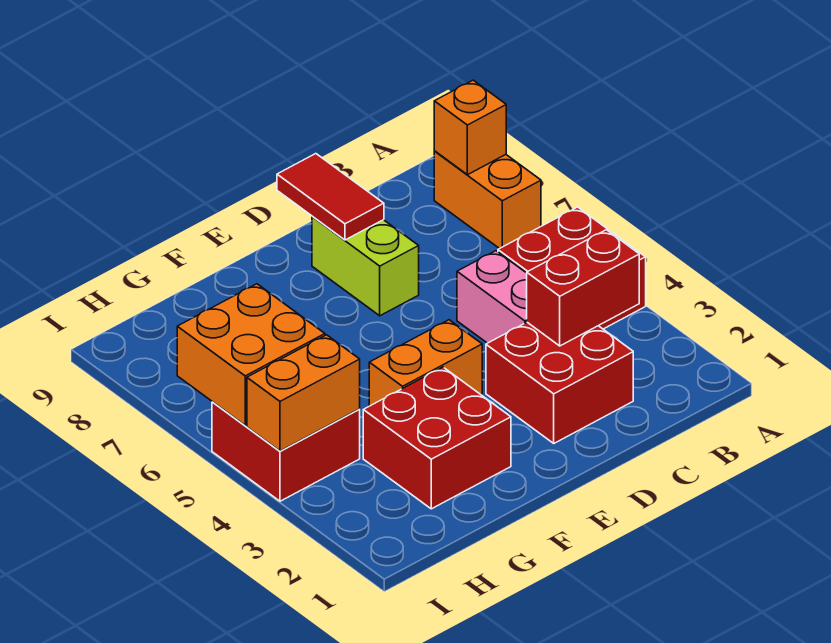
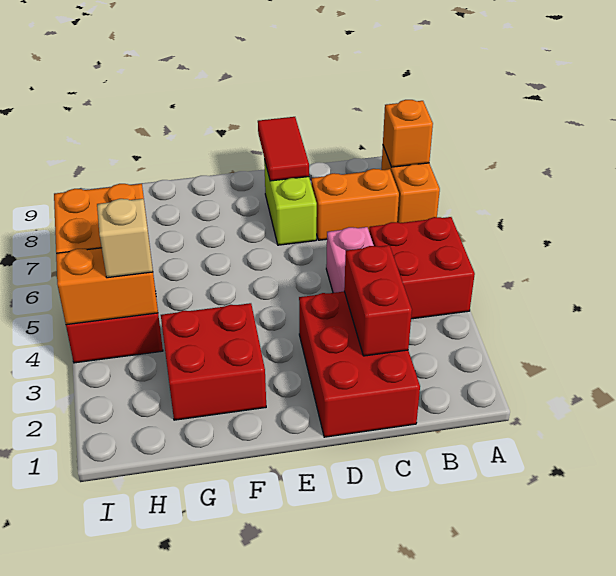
red brick B3:C3 level 2 -> red brick C2:C3 level 2
red brick C2:D3 level 1 -> red brick C1:D3 level 1
orange brick E4:F4 level 1 -> orange brick B7:C7 level 1
none -> tan brick H4 level 3

